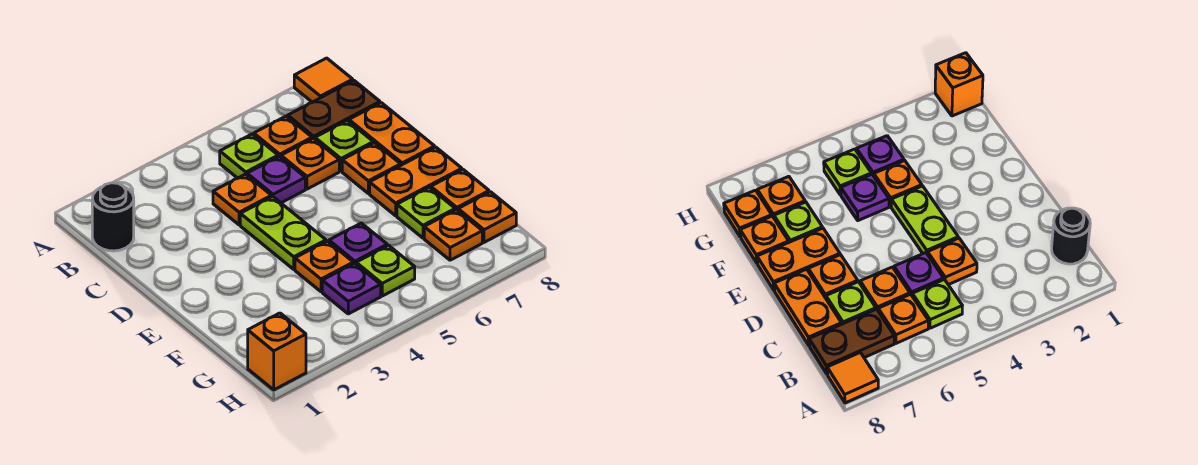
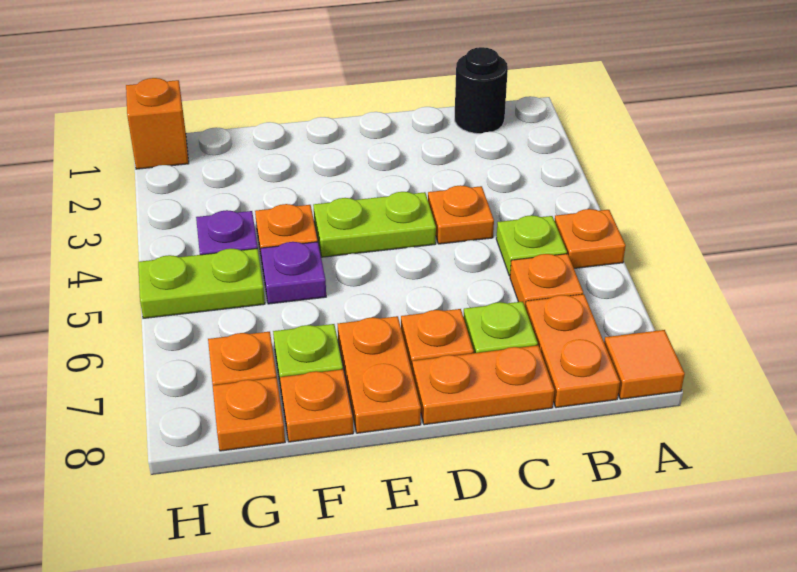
brown plate B7:B8 level 1 -> orange plate B7:B8 level 1
purple plate C5 level 1 -> none
orange plate C6 level 1 -> orange plate A5 level 1
lime plate G5 level 1 -> lime plate G5:H5 level 1

